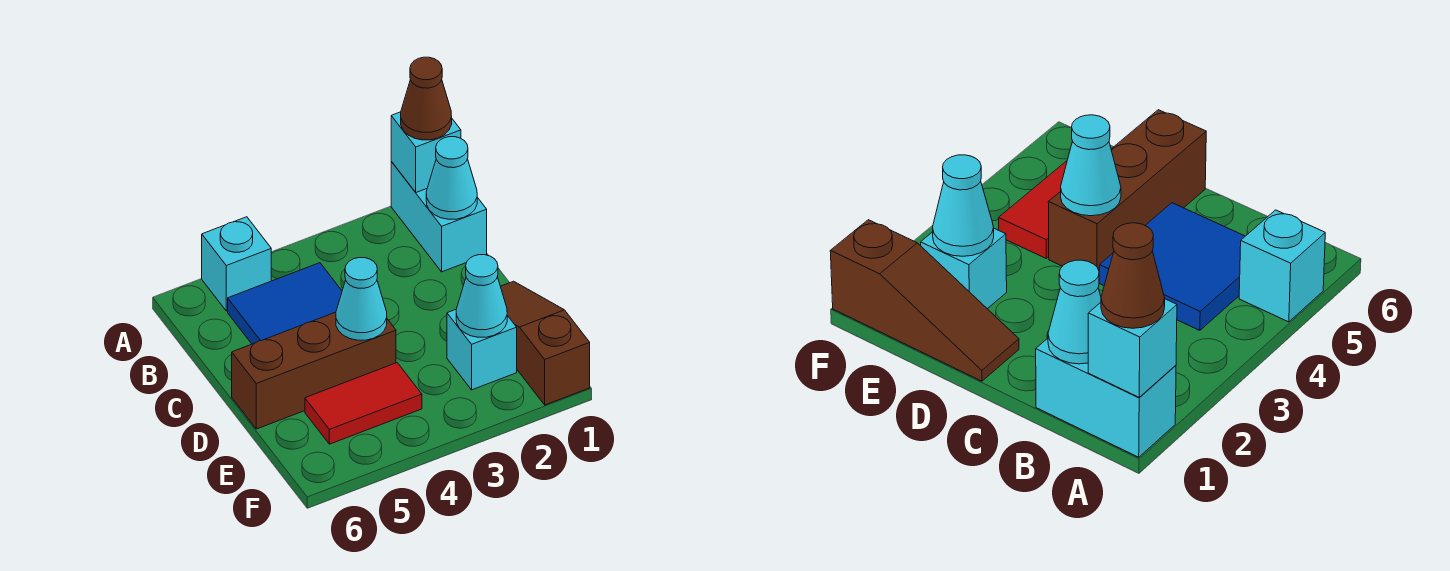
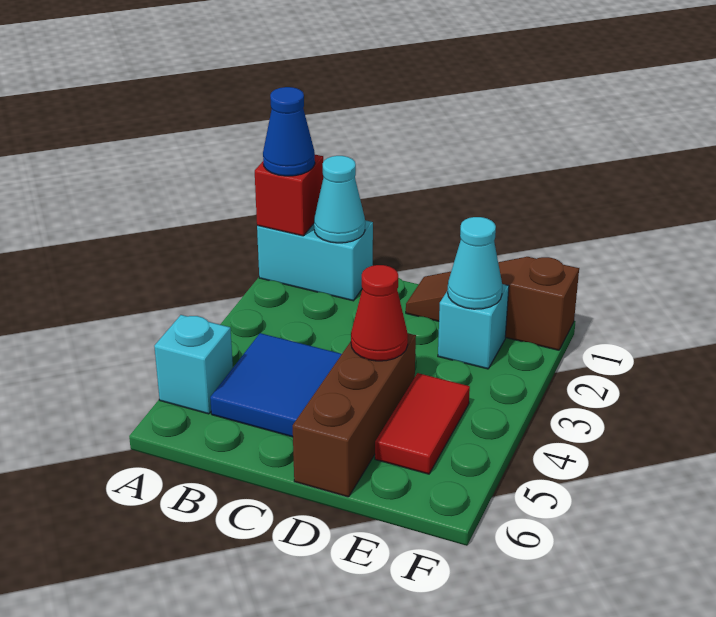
cyan brick A1 level 2 -> red brick A1 level 2
brown cone A1 level 3 -> blue cone A1 level 3
cyan cone D4 level 2 -> red cone D4 level 2

